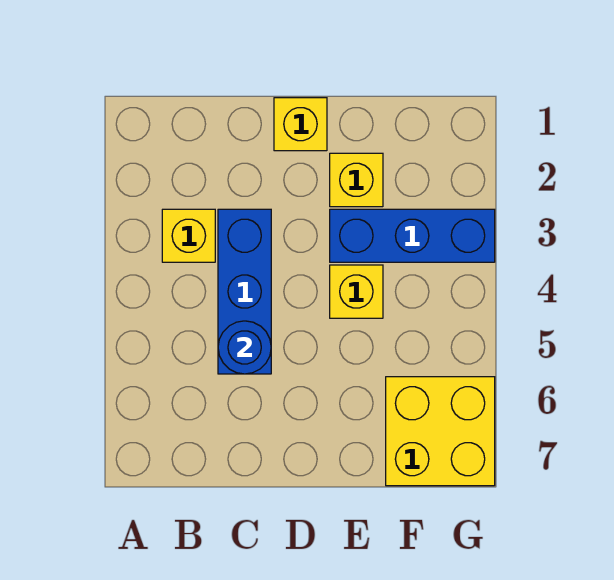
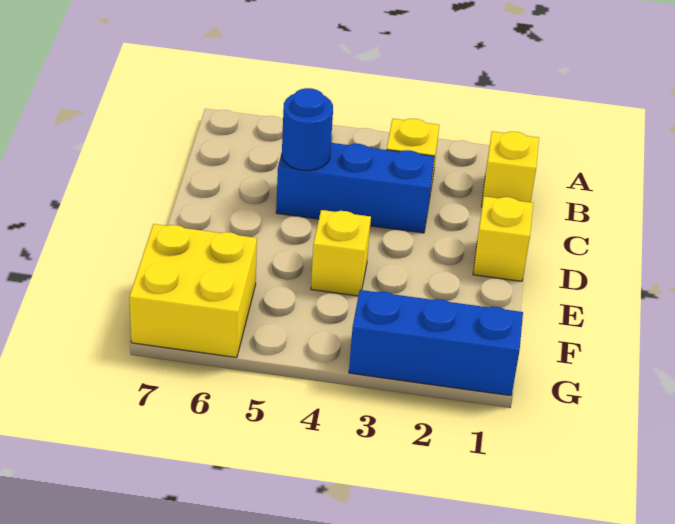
yellow brick E2 level 1 -> yellow brick B1 level 1
blue brick E3:G3 level 1 -> blue brick G1:G3 level 1

